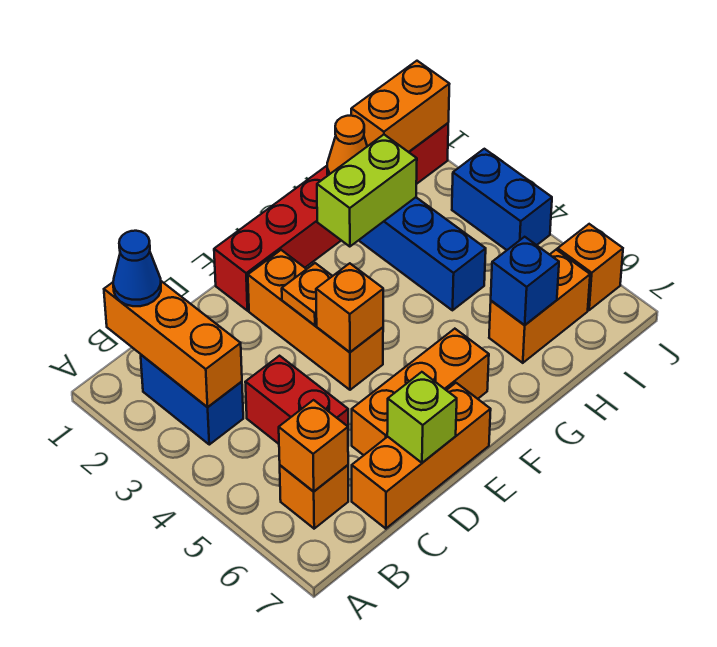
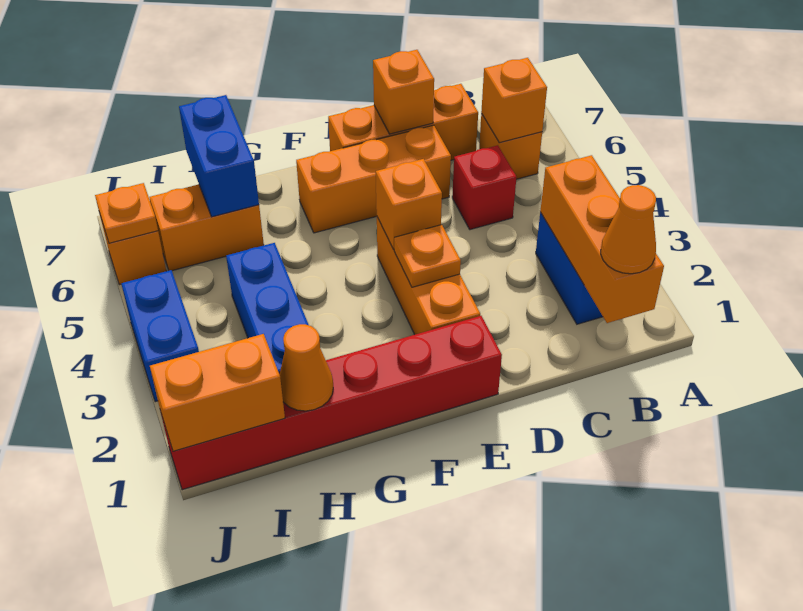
blue cone B1 level 3 -> orange cone B1 level 3
red brick C4:C5 level 1 -> red brick C5 level 1
lime brick D7 level 2 -> orange brick D7 level 2
lime brick G2:H2 level 2 -> none
blue brick H6 level 2 -> blue brick H6:H7 level 2
none -> orange plate J6 level 2

